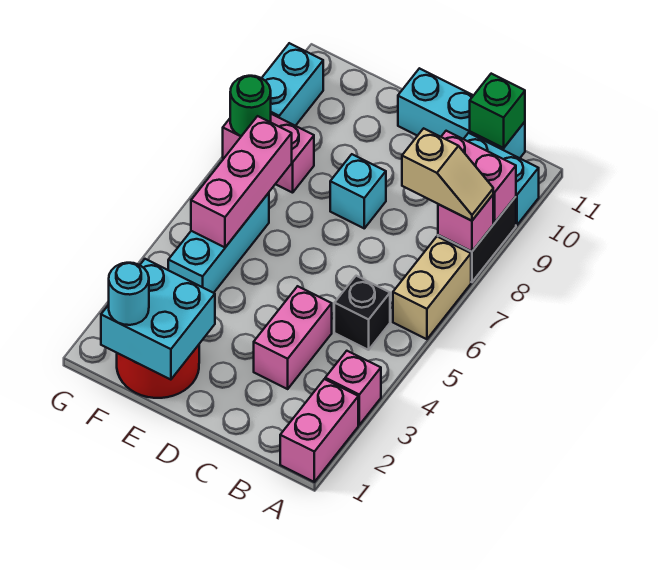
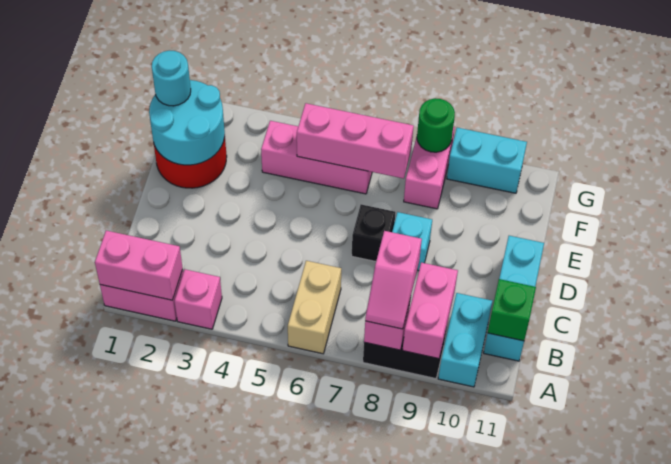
tan brick A6:A7 level 1 -> tan brick A6:B6 level 1
tan slope A8:B8 level 3 top B -> pink slope A8:B8 level 3 top B
black brick B5 level 1 -> black brick D7 level 1
pink brick C3:C4 level 1 -> pink brick A1:A2 level 2
cyan brick E1:F2 level 2 -> cyan round brick E1:F2 level 2
cyan brick F4:F6 level 1 -> pink brick F4:F6 level 1

